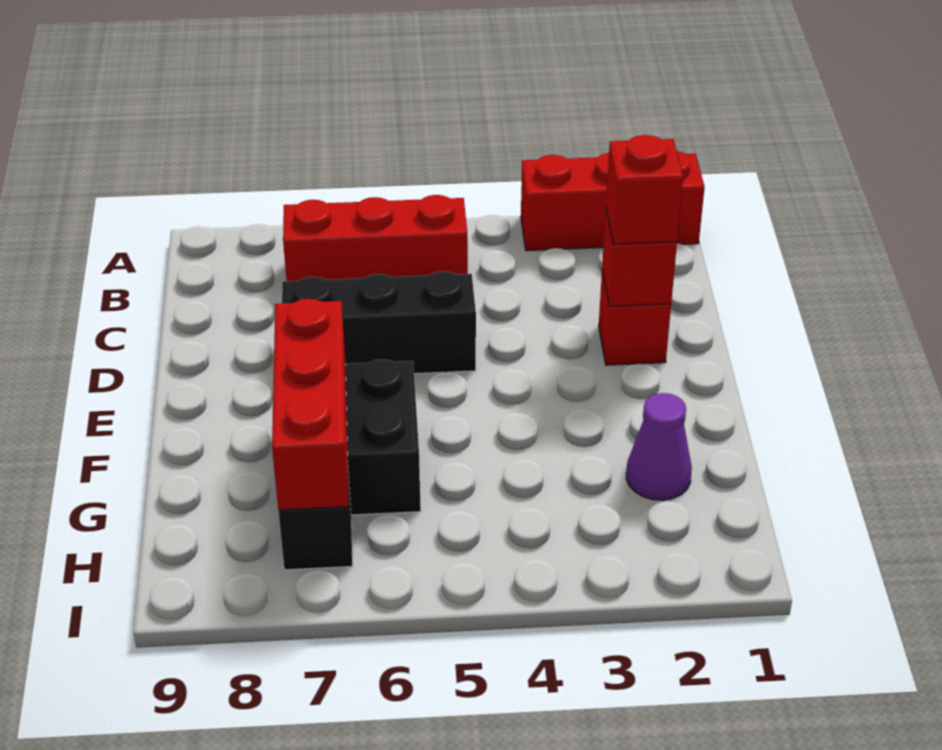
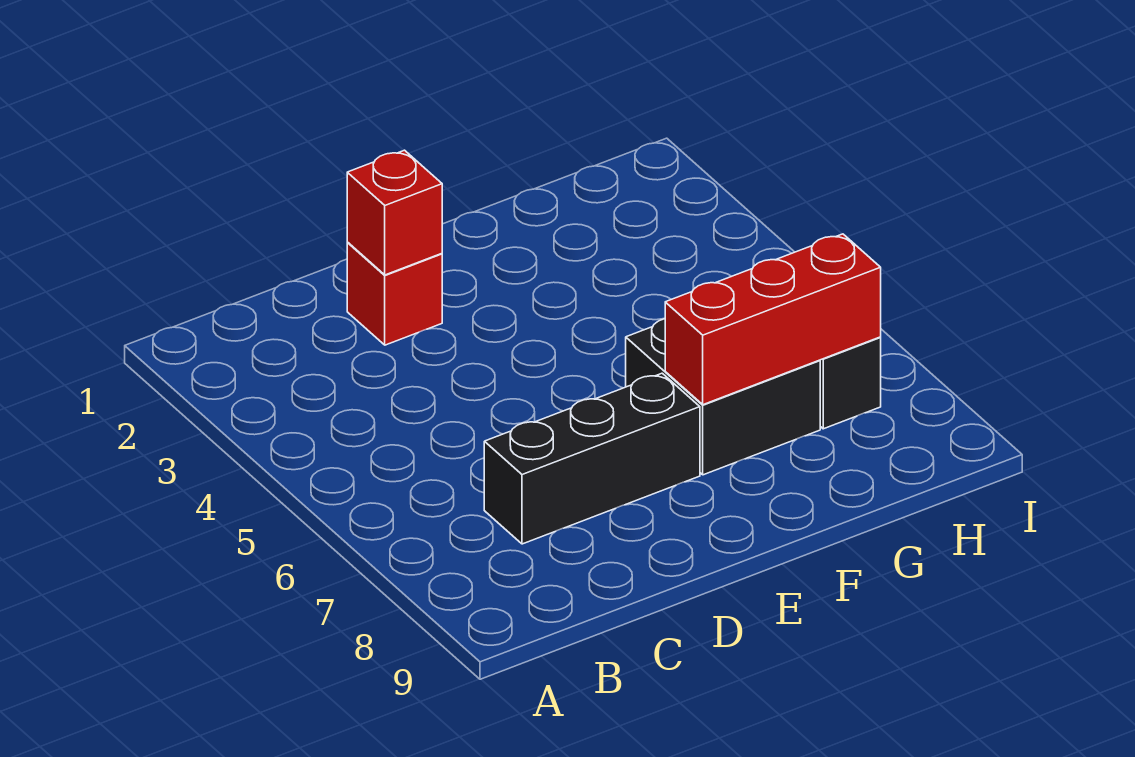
red brick A1:A3 level 1 -> none
red brick B5:B7 level 1 -> none
red brick D2 level 3 -> none
black brick D5:D7 level 1 -> black brick C7:E7 level 1
purple cone G2 level 1 -> none

